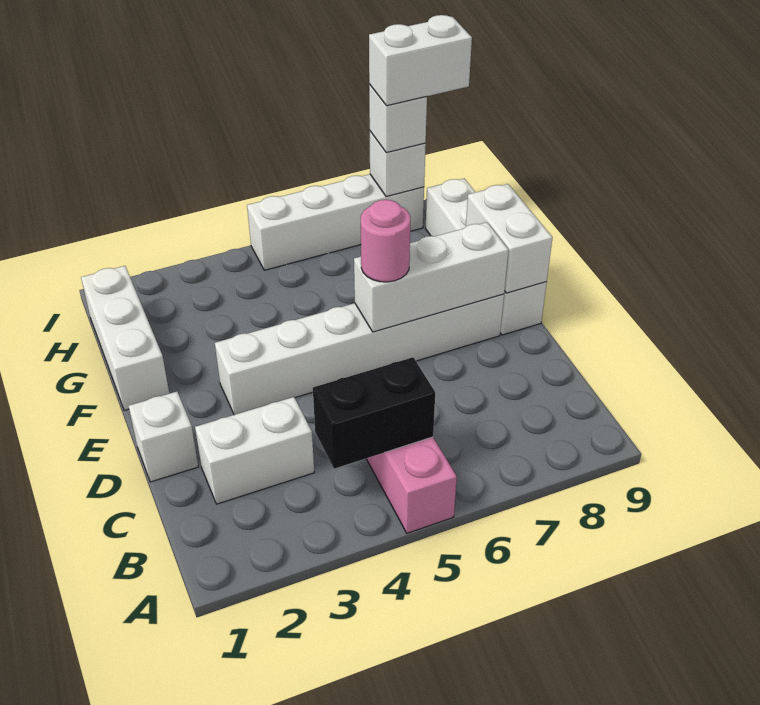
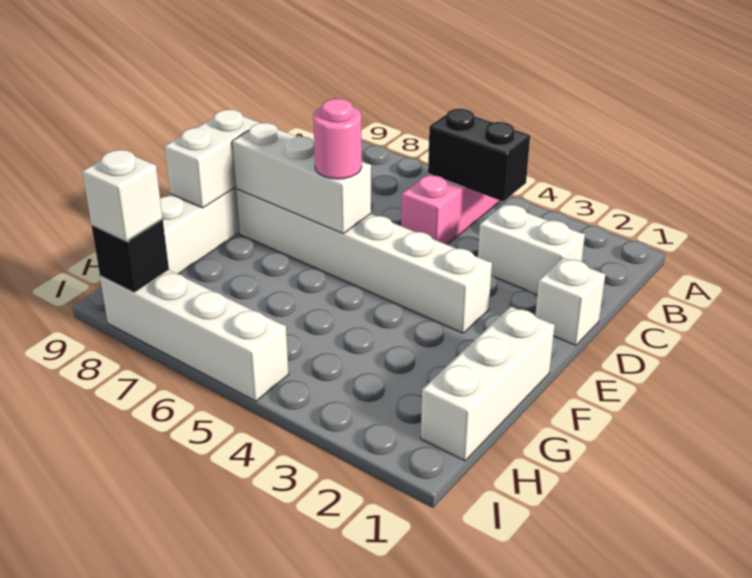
white brick I8 level 2 -> black brick I8 level 2
white brick I8:I9 level 4 -> none

